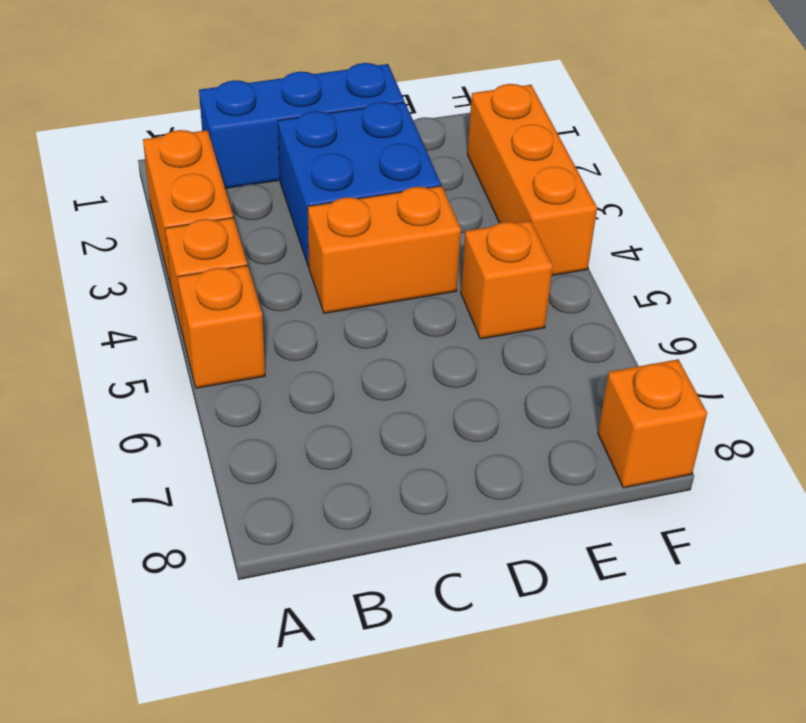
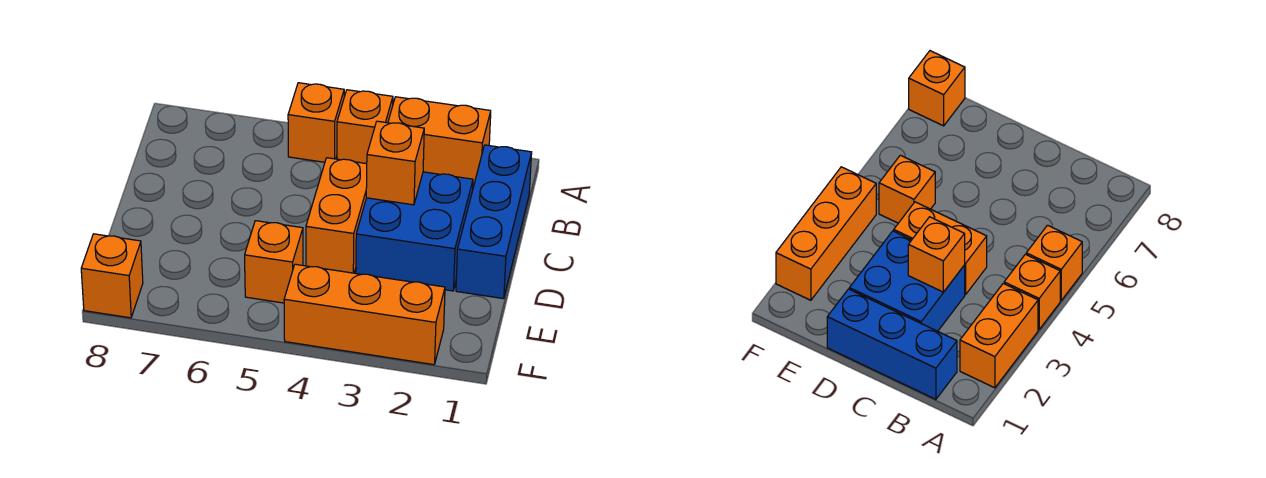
none -> orange brick C3 level 2

